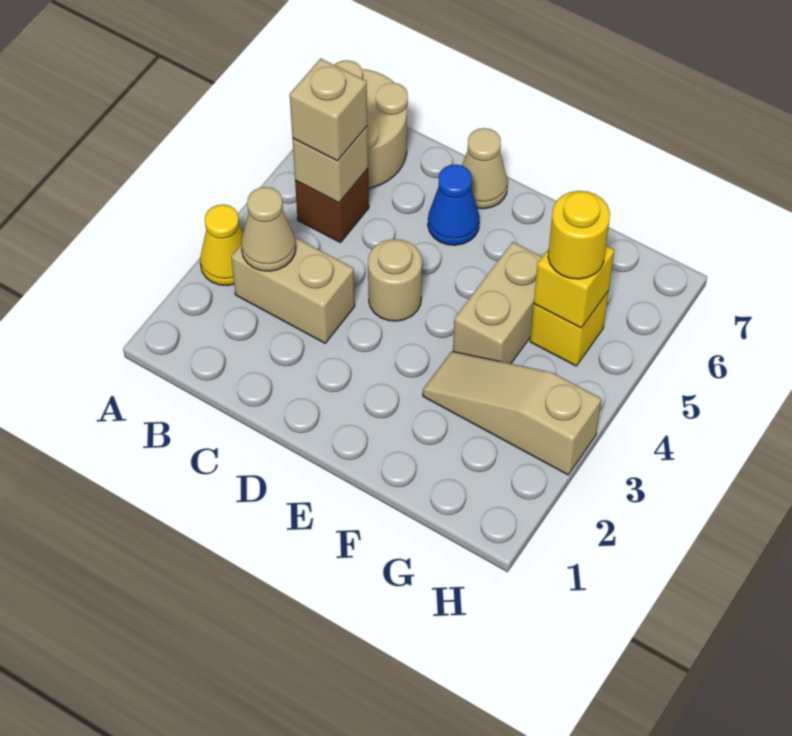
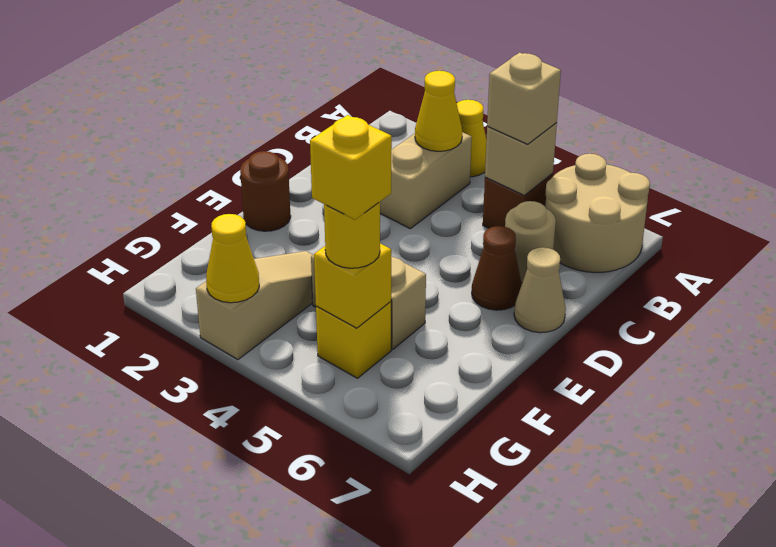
tan cone B3 level 2 -> yellow cone B3 level 2
tan round brick D4 level 1 -> tan round brick C6 level 1
blue cone D6 level 1 -> brown cone D6 level 1
none -> brown round brick E1 level 1
none -> yellow brick G5 level 4
none -> yellow cone H3 level 2

